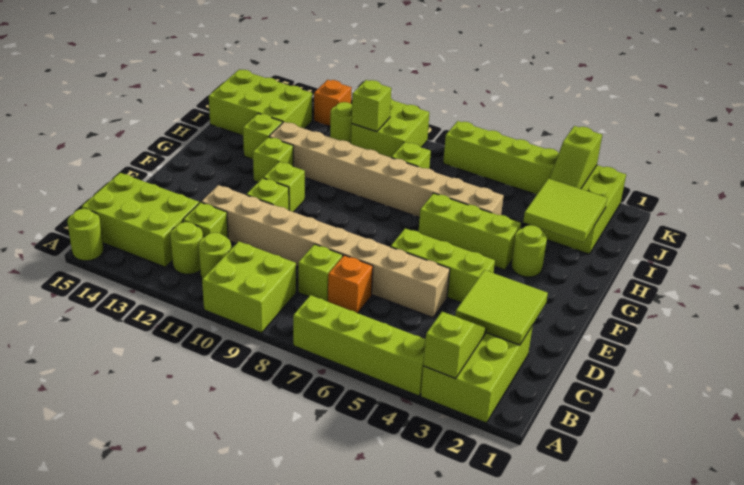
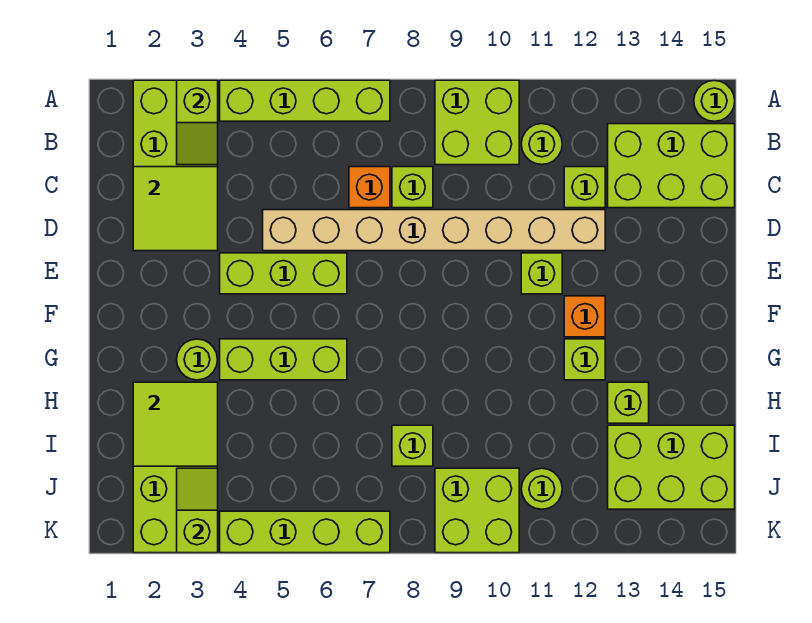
lime round brick B12 level 1 -> none
lime brick F11 level 1 -> none
tan brick H5:H12 level 1 -> none
lime brick J10 level 2 -> none
orange brick K12 level 1 -> orange brick F12 level 1

